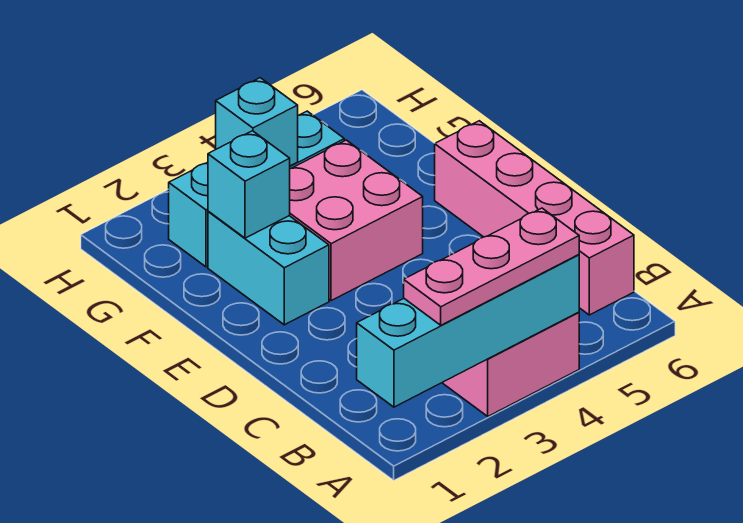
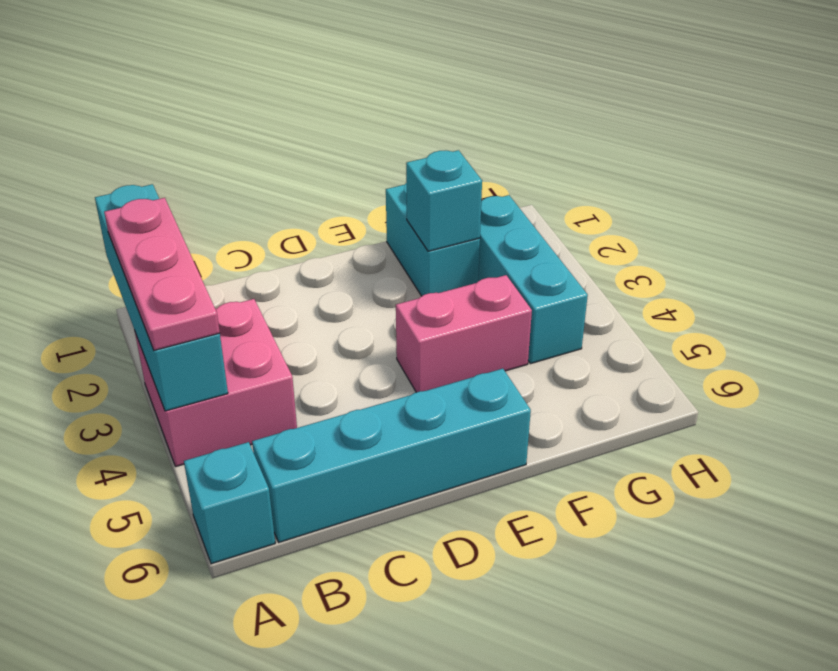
pink brick B6:E6 level 1 -> cyan brick B6:E6 level 1
cyan brick E2:F2 level 1 -> cyan brick F1:F2 level 1
pink brick E3:F4 level 1 -> pink brick E4:F4 level 1
cyan brick G3 level 2 -> cyan brick A6 level 1

